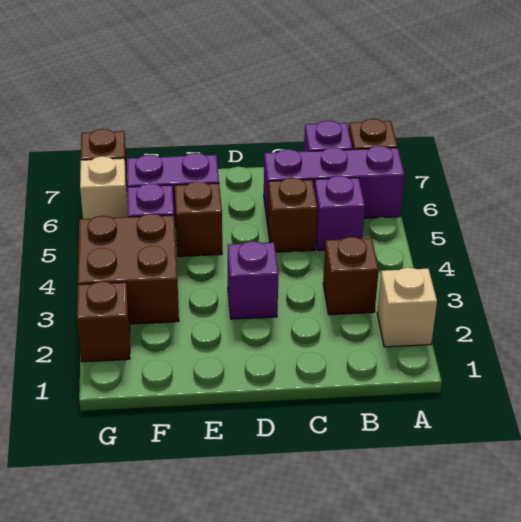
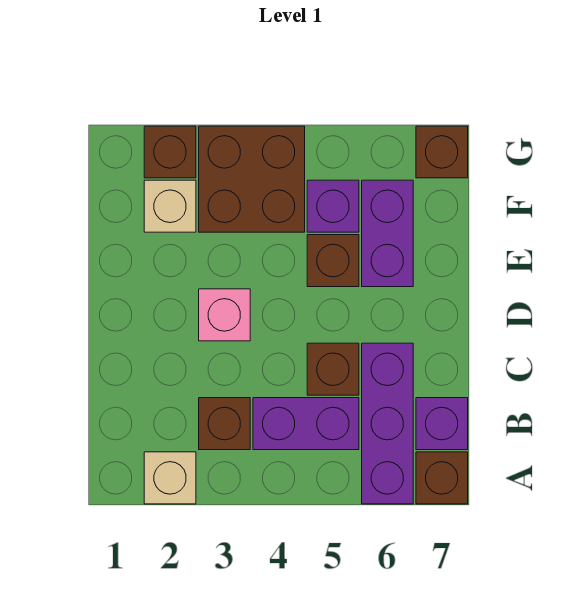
purple brick B5 level 1 -> purple brick B4:B5 level 1
purple brick D3 level 1 -> pink brick D3 level 1
tan brick G6 level 1 -> tan brick F2 level 1

